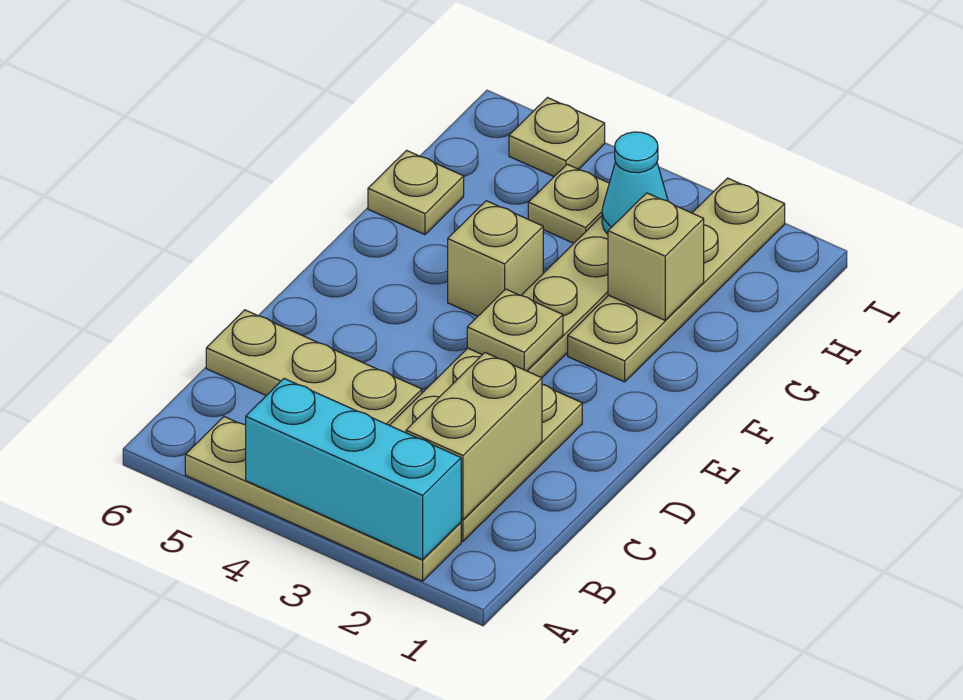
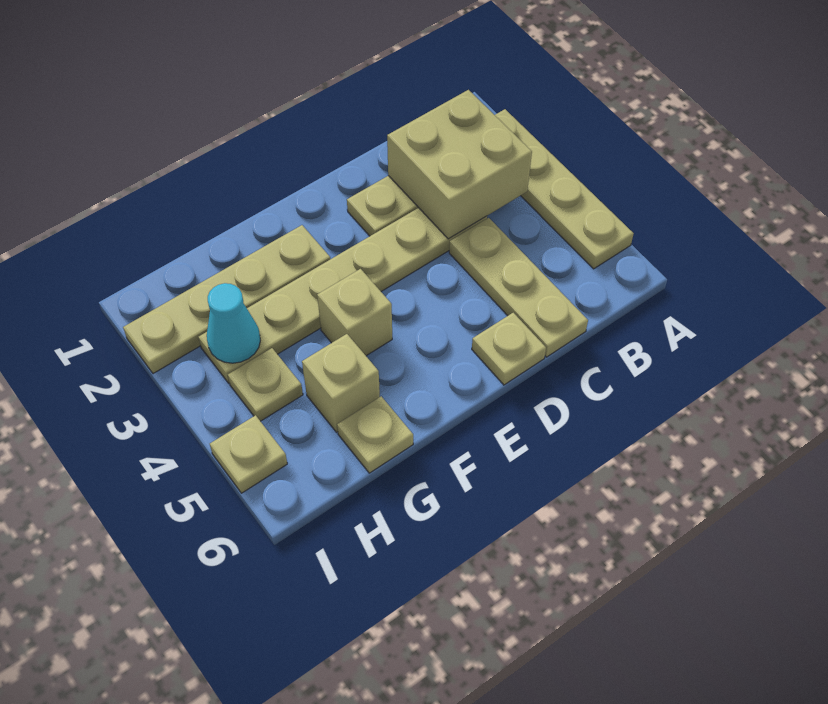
cyan brick A2:A4 level 2 -> none
tan brick B2:C2 level 2 -> tan brick B2:C3 level 2
tan plate E3 level 2 -> tan plate D6 level 1
tan brick G2 level 2 -> tan brick G5 level 1

